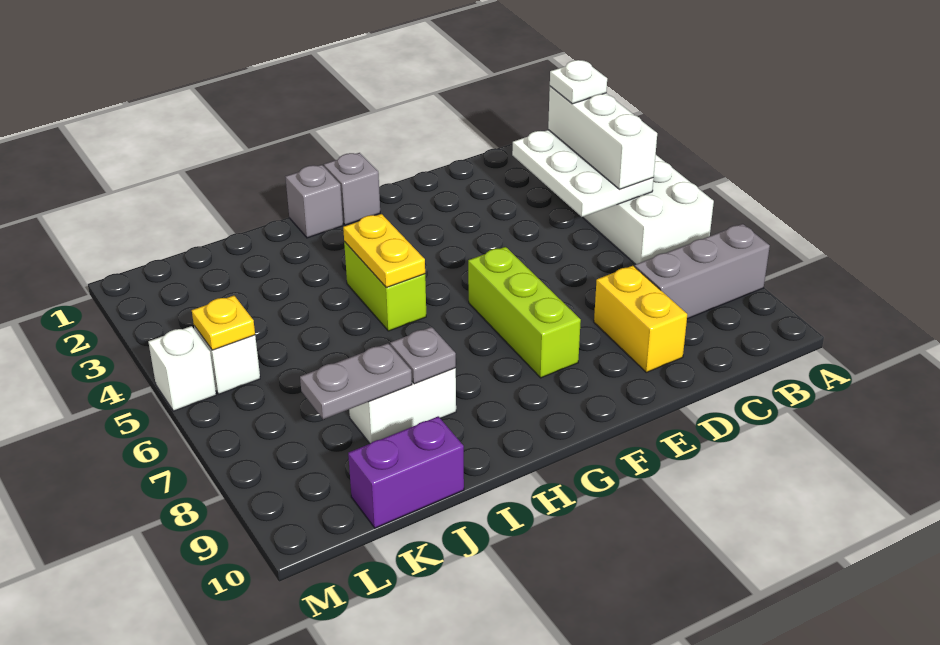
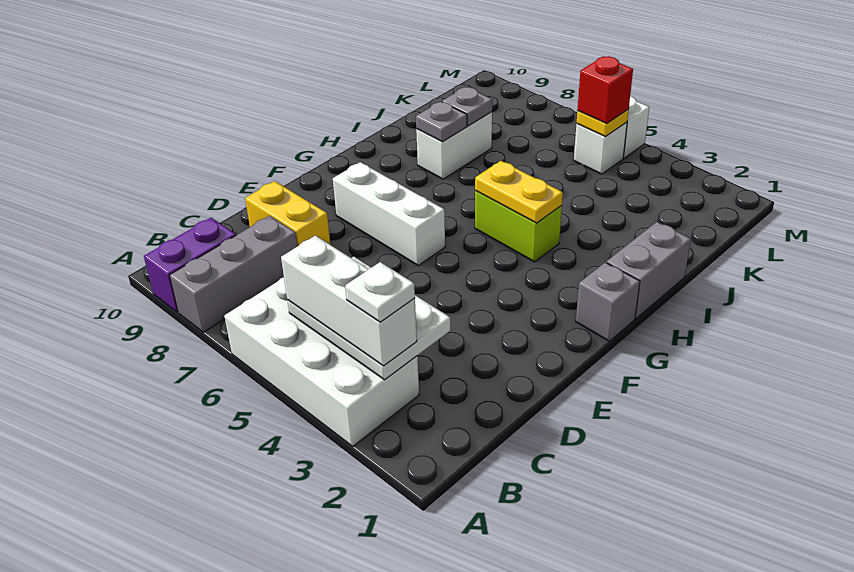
lime brick F6:F8 level 1 -> white brick F6:F8 level 1
grey brick H1 level 1 -> grey brick H1:I1 level 1
grey plate J8:K8 level 2 -> grey plate J8 level 2
purple brick J10:K10 level 1 -> purple brick A9:B9 level 1
none -> red brick L5 level 3

